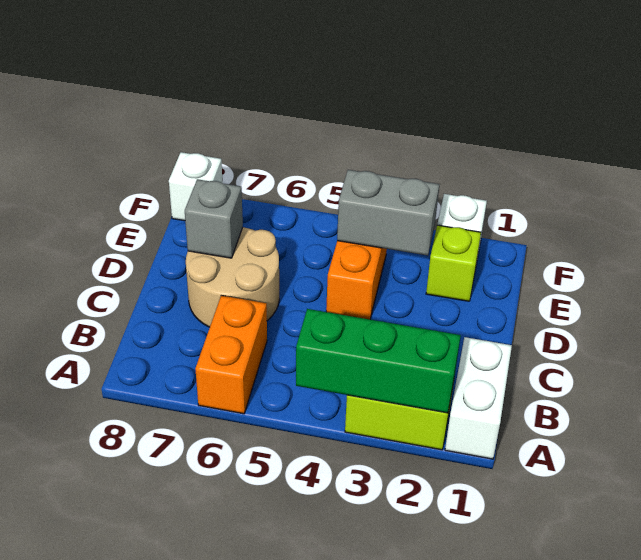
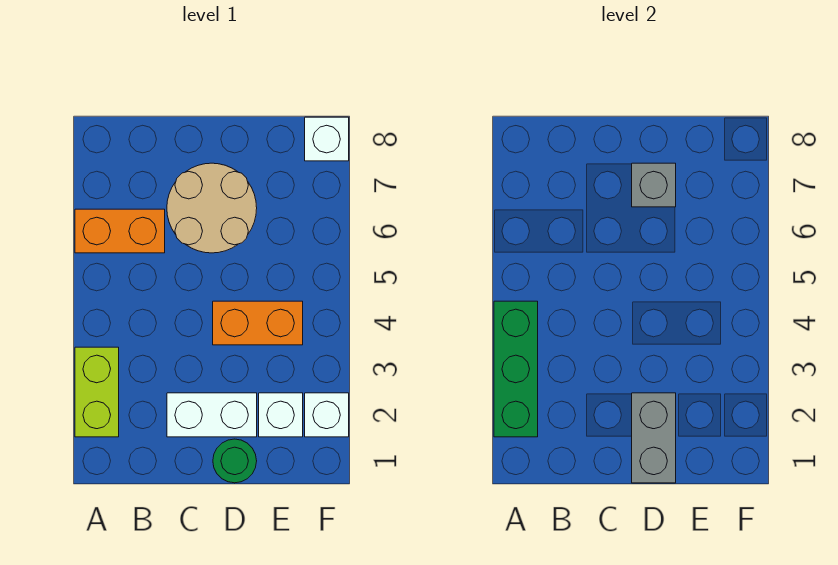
white brick A1:B1 level 1 -> white brick C2:D2 level 1
none -> green round brick D1 level 1
lime brick E2 level 1 -> white brick E2 level 1
grey brick E3:E4 level 2 -> grey brick D1:D2 level 2

